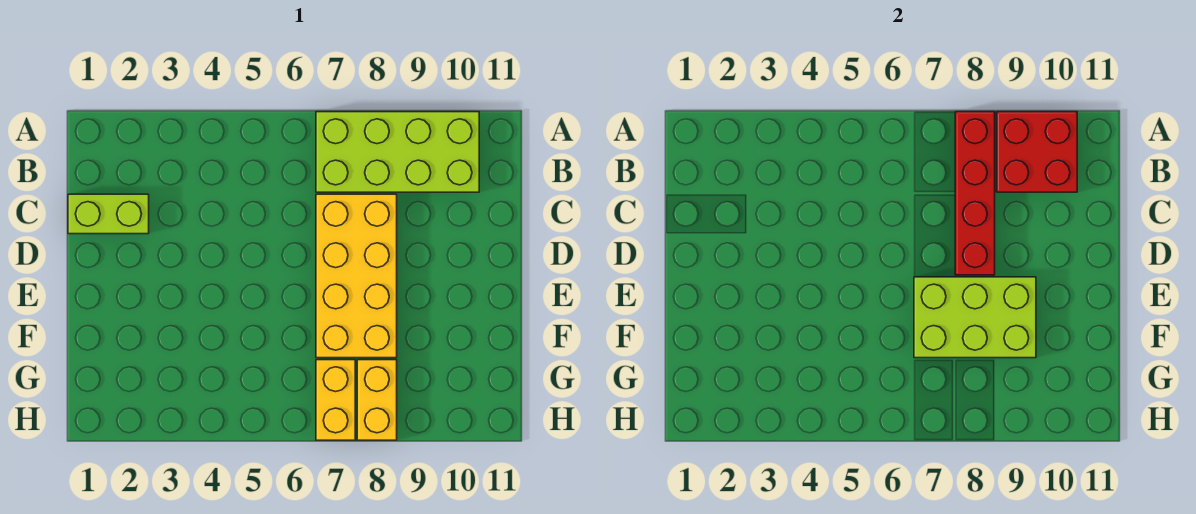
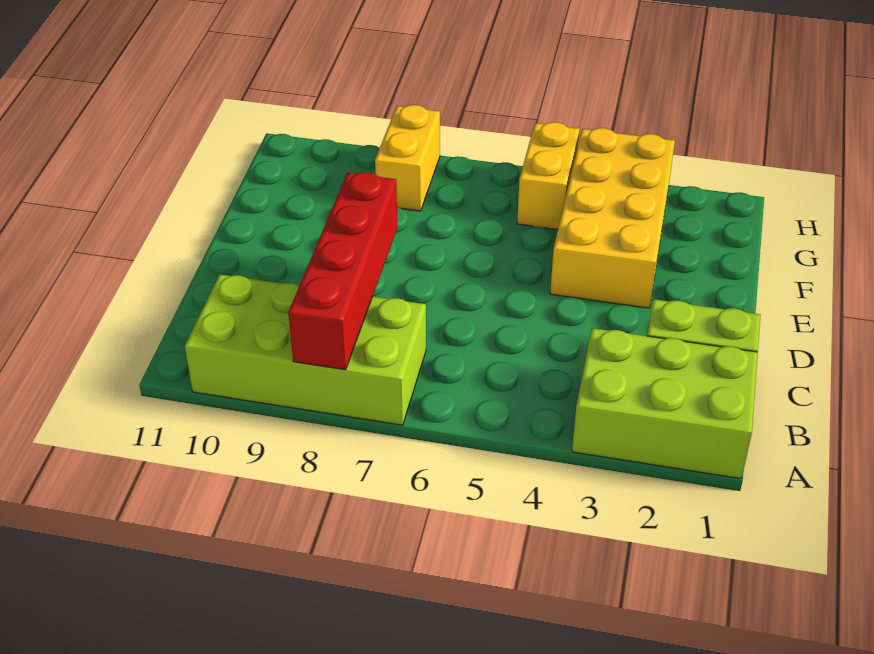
red brick A9:B10 level 2 -> none
yellow brick C7:F8 level 1 -> yellow brick E3:H4 level 1
lime brick E7:F9 level 2 -> lime brick A1:B3 level 1
yellow brick G7:H7 level 1 -> yellow brick G5:H5 level 1

